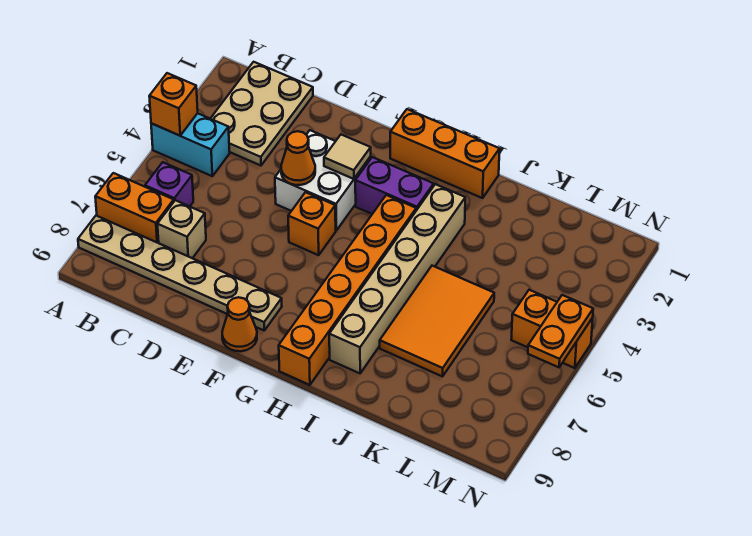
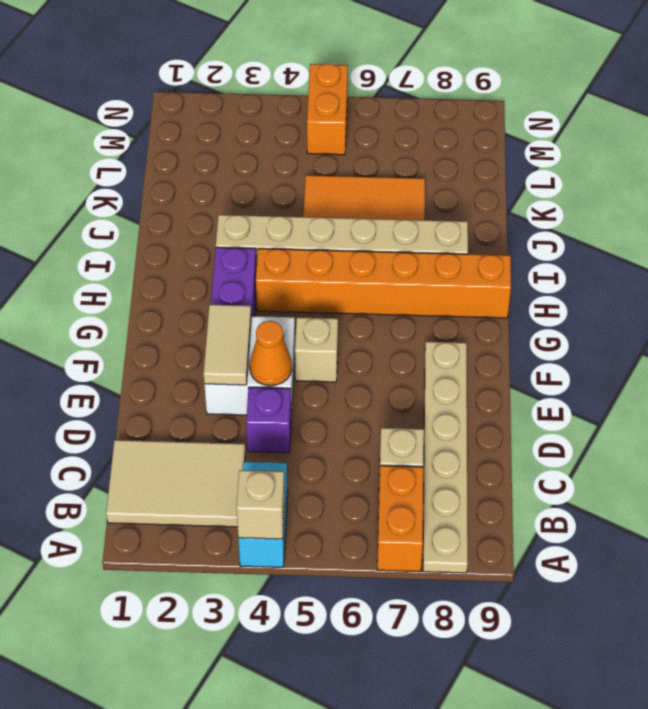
orange brick A4 level 2 -> tan brick A4 level 2
tan plate B1:C3 level 1 -> tan tile B1:C3 level 1
purple brick B6 level 1 -> purple brick D4 level 1
tan tile F3 level 2 -> tan tile E3:F3 level 2
orange brick F5 level 1 -> tan brick F5 level 1
orange cone F9 level 1 -> none
orange brick G1:I1 level 1 -> none
orange plate N5:N6 level 2 -> none

